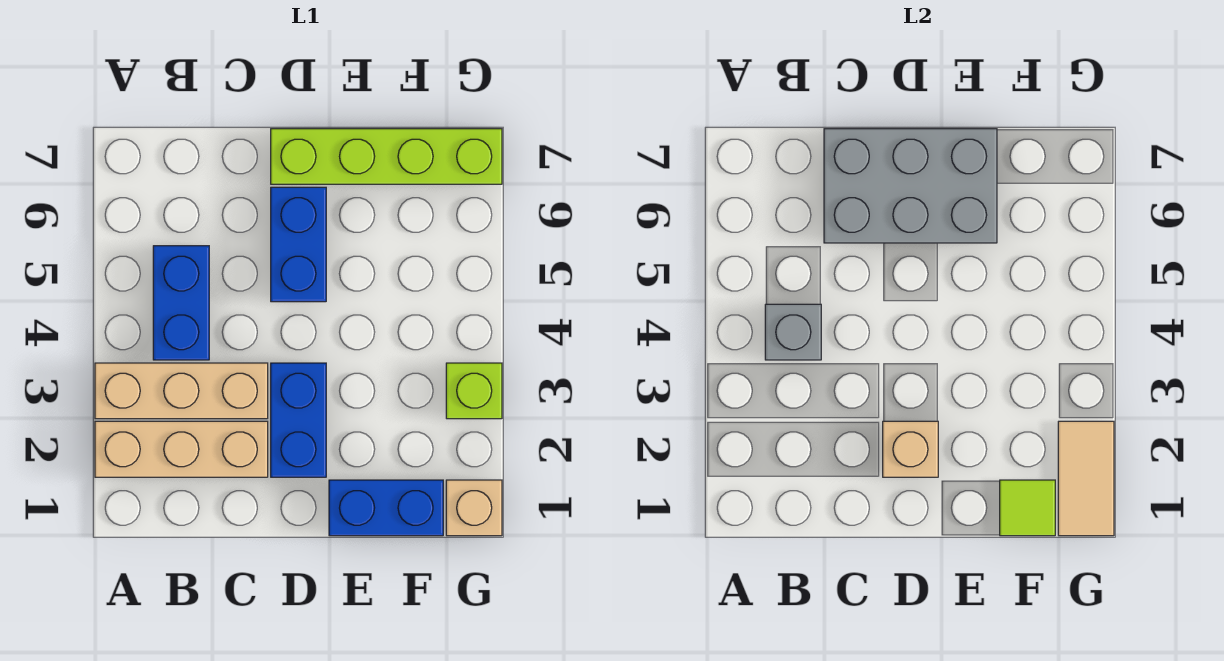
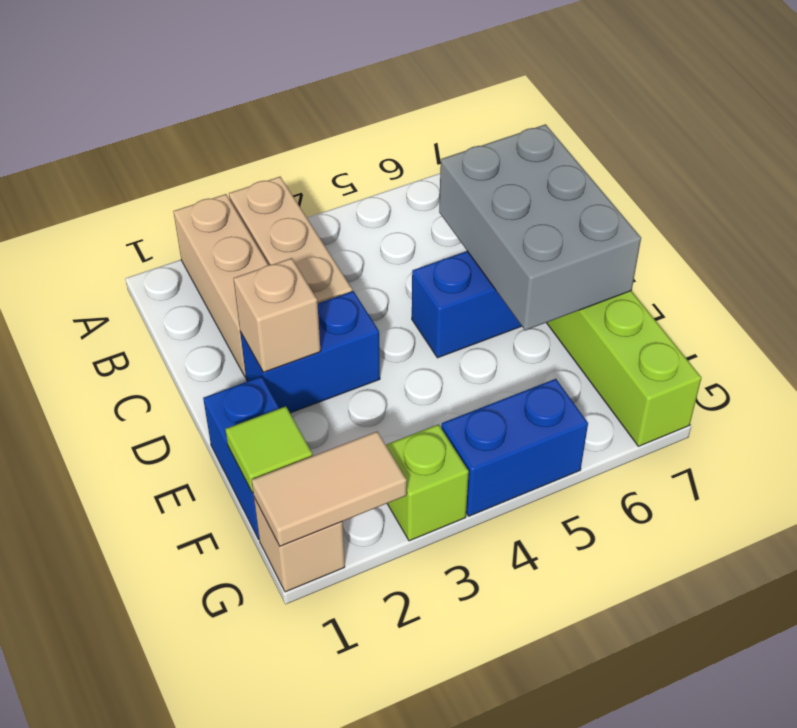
blue brick B4:B5 level 1 -> blue brick G4:G5 level 1
grey brick B4 level 2 -> none

